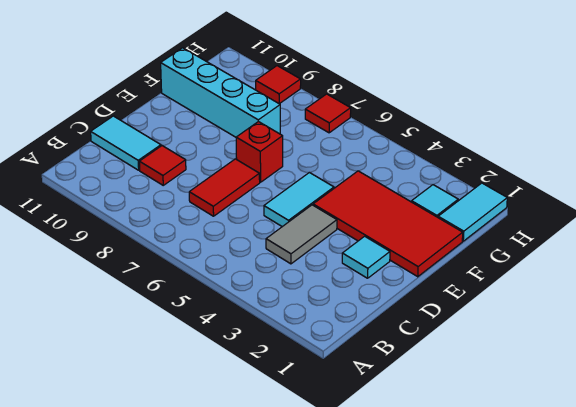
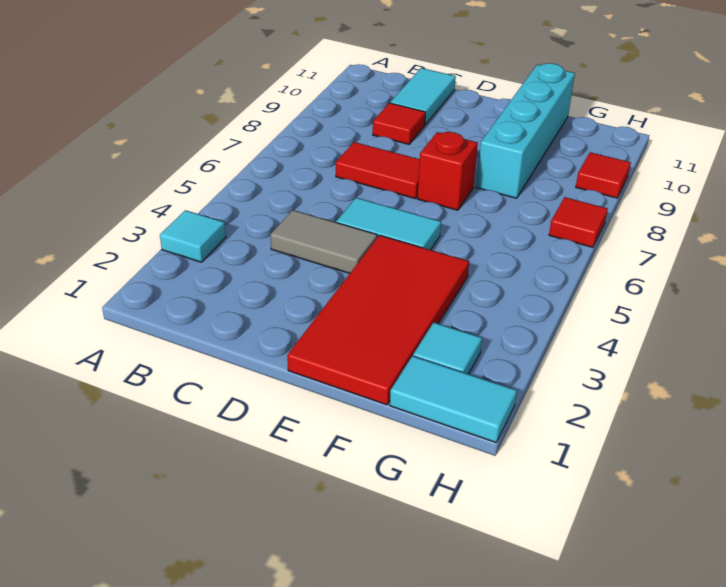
cyan tile D2 level 1 -> cyan tile A3 level 1

